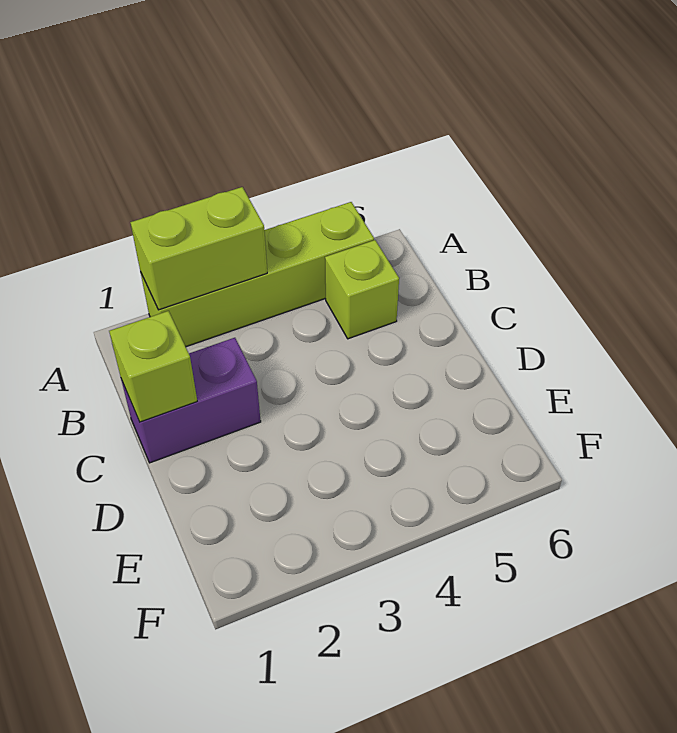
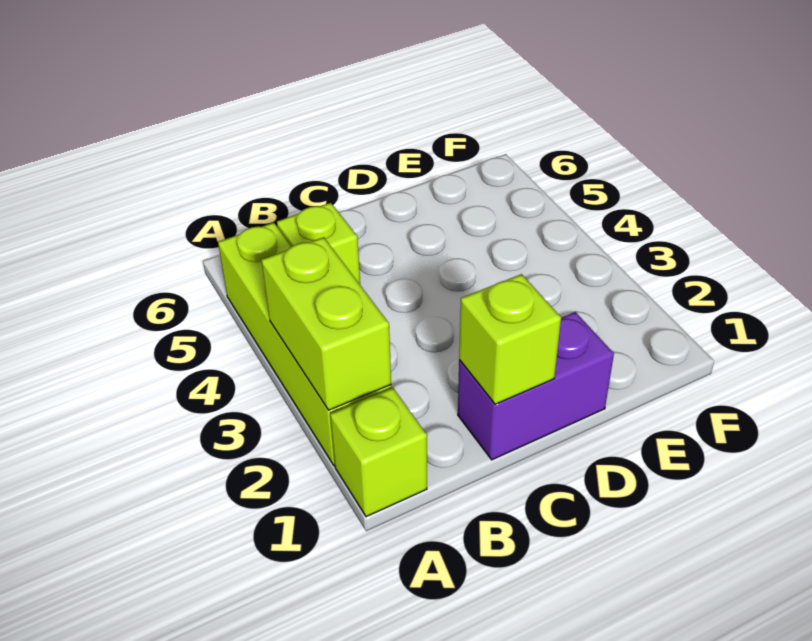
none -> lime brick A1 level 1
purple brick C1:C2 level 1 -> purple brick C1:D1 level 1

